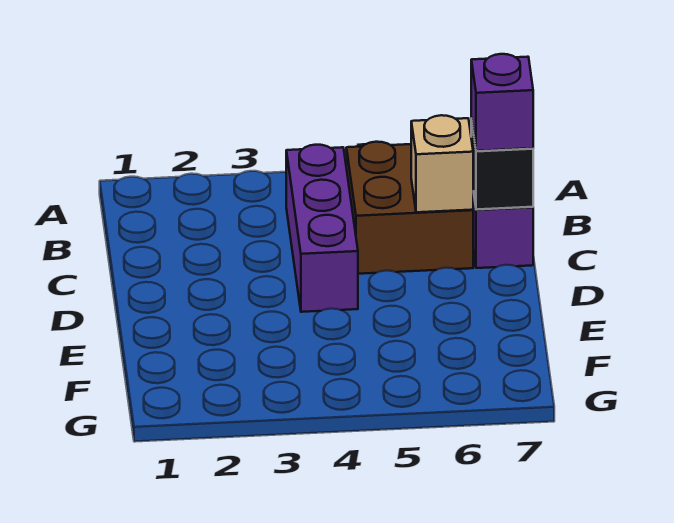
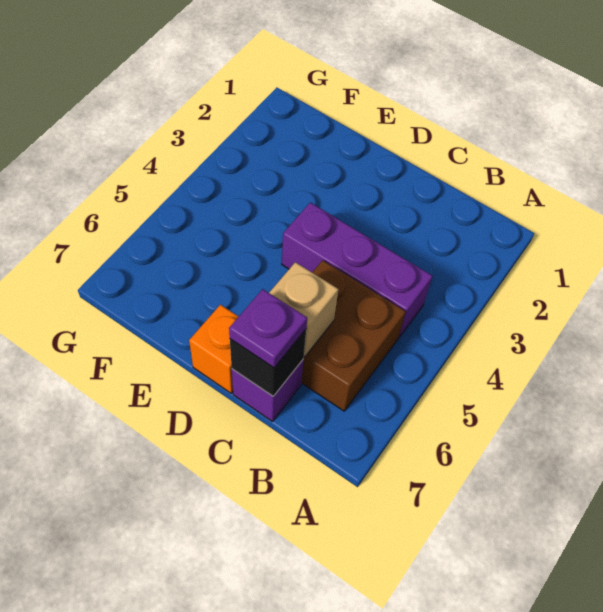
purple brick C7 level 3 -> purple plate C7 level 3
none -> orange brick D7 level 1

